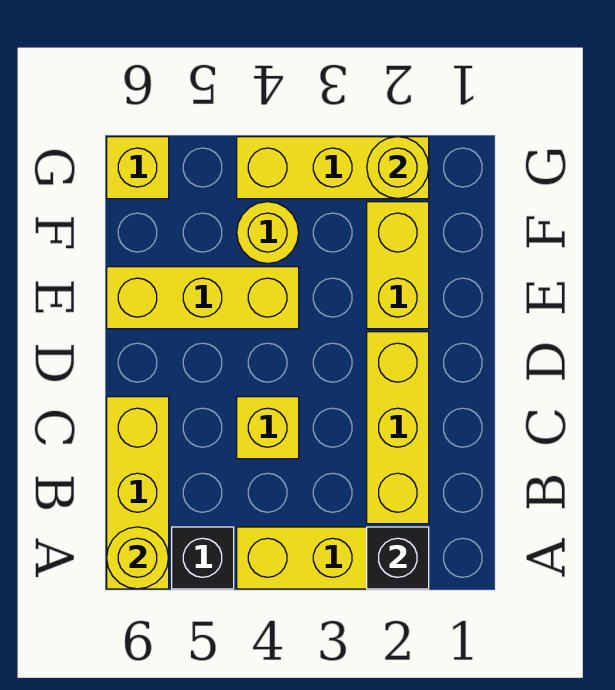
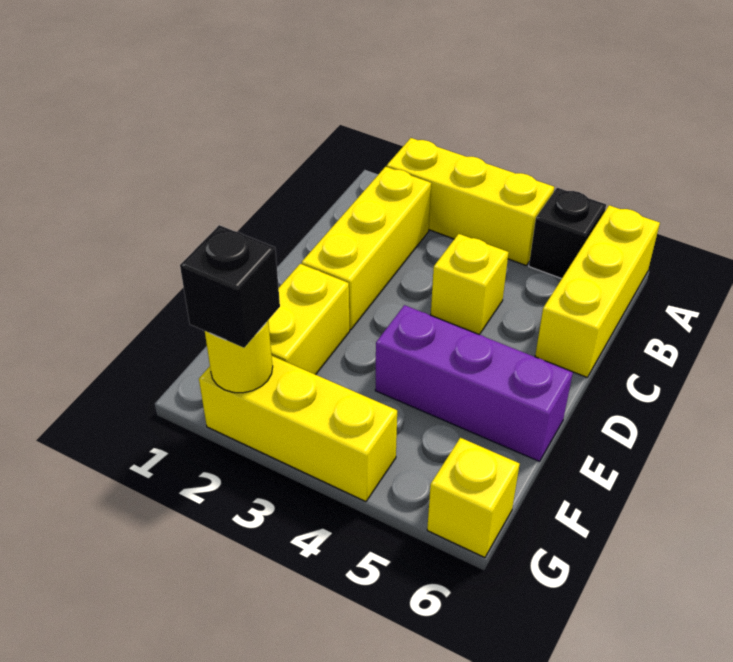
black brick A2 level 2 -> black brick G2 level 3
yellow round brick A6 level 2 -> none
yellow brick E4:E6 level 1 -> purple brick E4:E6 level 1
yellow round brick F4 level 1 -> none

